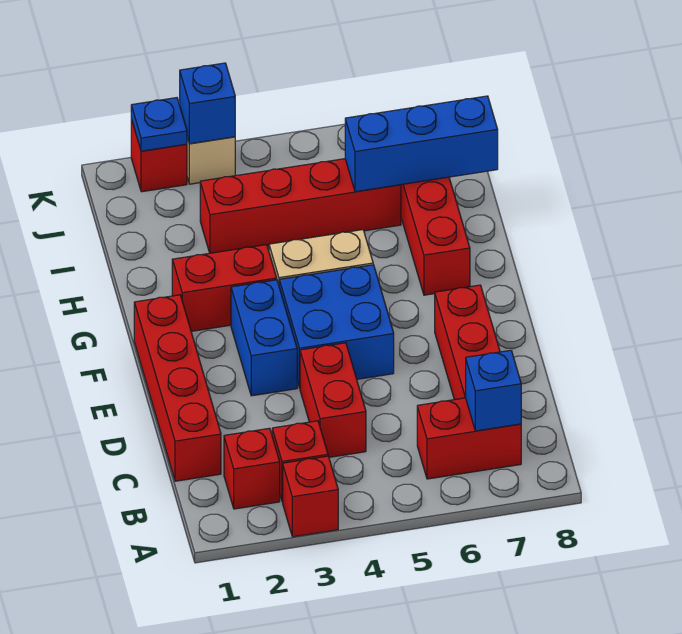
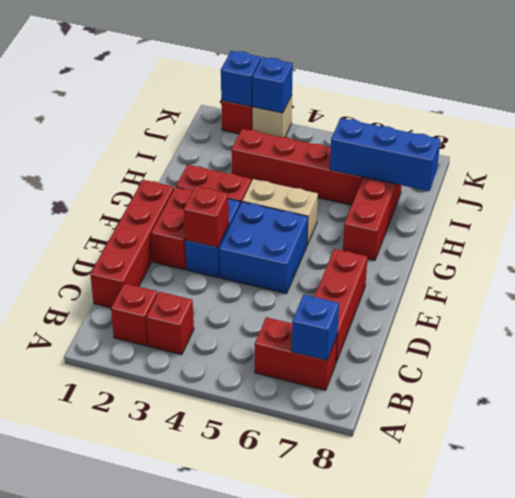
red brick A3 level 1 -> red brick E3 level 2
red brick C4:D4 level 1 -> red brick E2:F2 level 1
blue plate K2 level 2 -> blue brick K2 level 2

